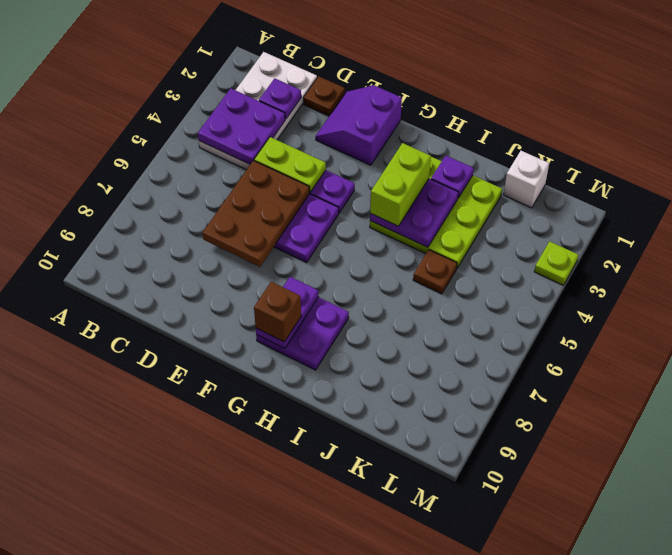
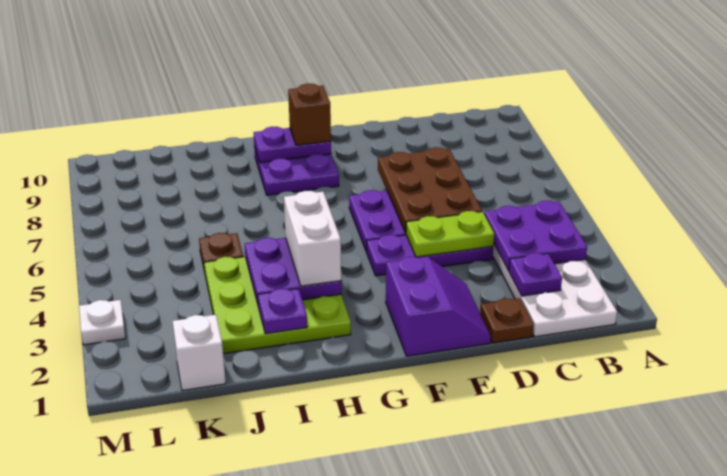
purple plate G8:G9 level 2 -> purple plate G9:H9 level 2
lime brick H3:H4 level 3 -> white brick H3:H4 level 3
lime plate M3 level 1 -> white plate M3 level 1

